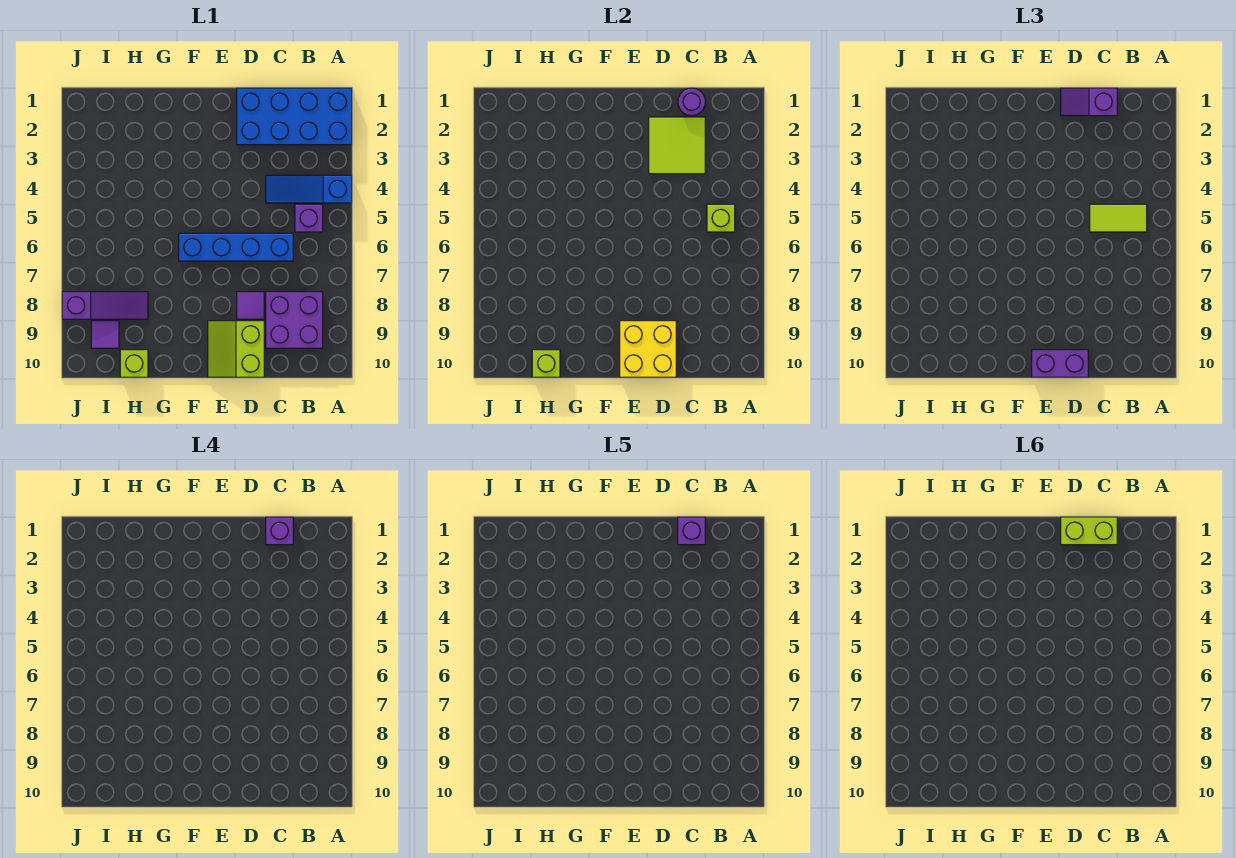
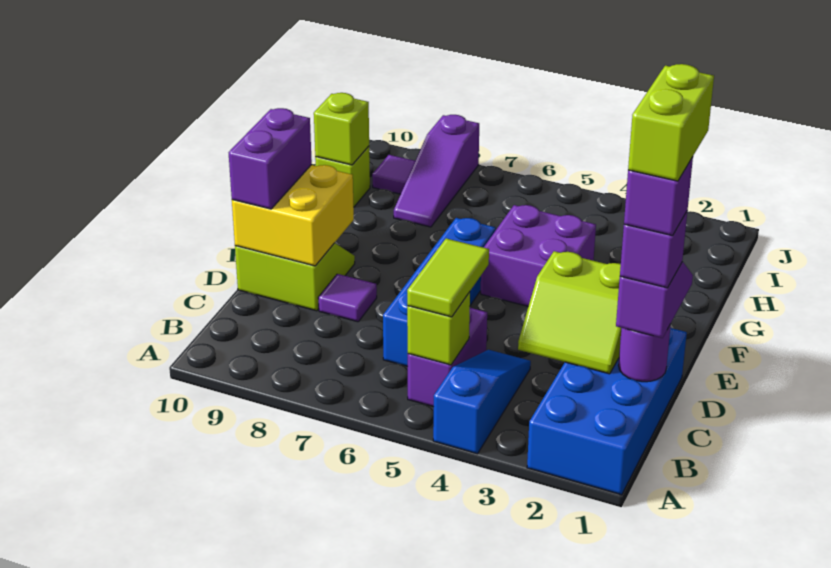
purple brick B5 level 1 -> purple brick B5:C5 level 1
purple brick B8:C9 level 1 -> purple brick F4:G5 level 1
lime tile C2:D3 level 2 -> lime slope C2:D3 level 2 top D

